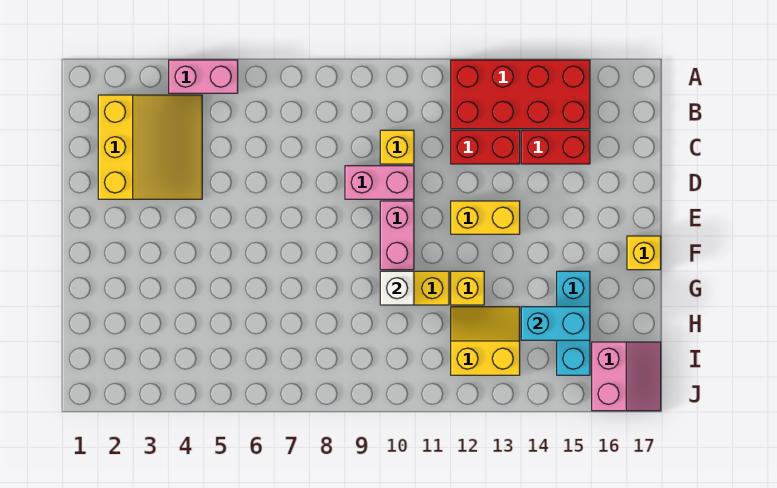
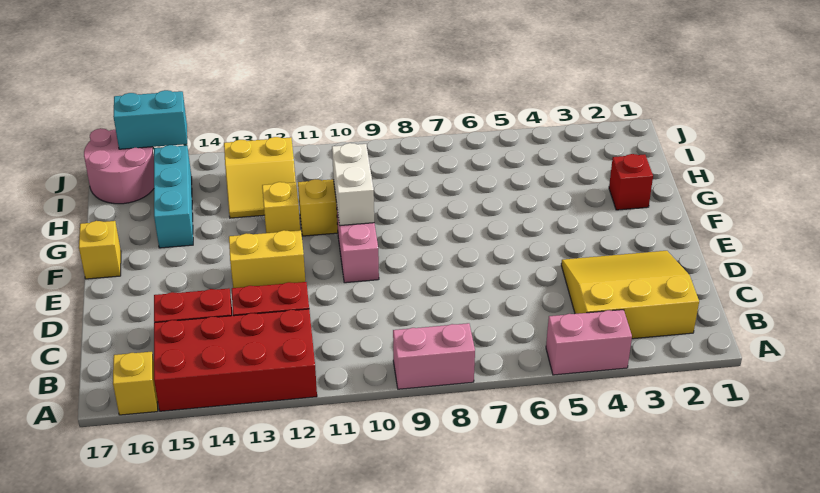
yellow slope B2:D4 level 1 top 2 -> yellow slope B2:D4 level 1 top B
yellow brick C10 level 1 -> yellow brick A16 level 1
pink brick D9:D10 level 1 -> pink brick A8:A9 level 1
none -> red brick G2 level 1
white brick G10 level 2 -> white brick F10:G10 level 2
cyan brick H14:H15 level 2 -> cyan brick J15:J16 level 2
pink slope I16:J17 level 1 top 16 -> pink round brick I16:J17 level 1

